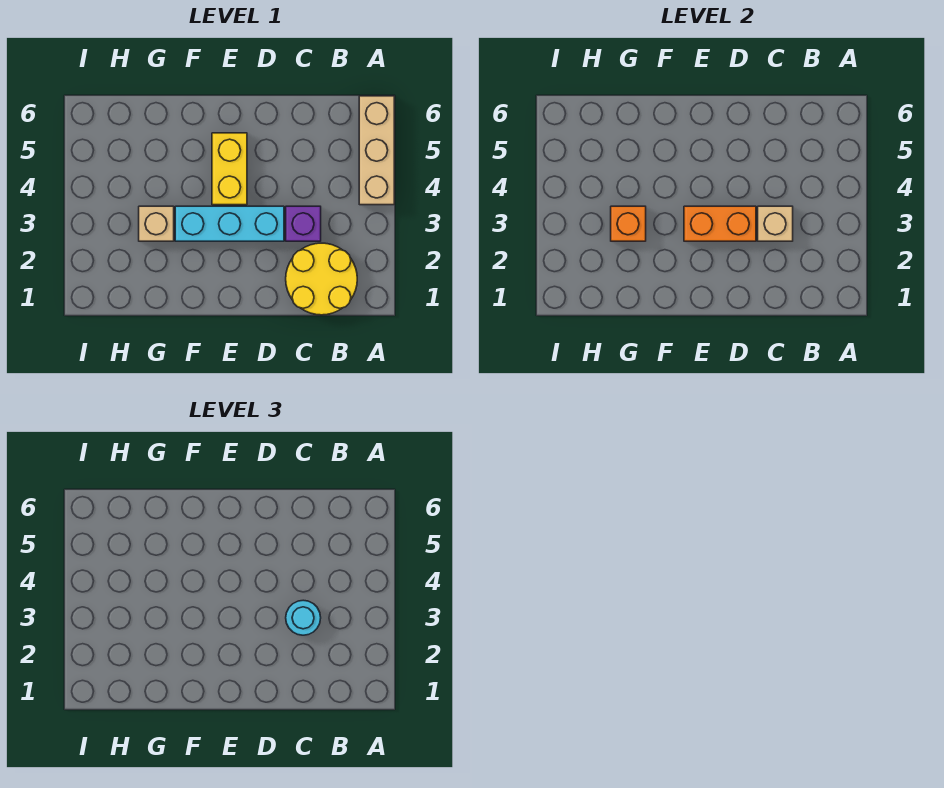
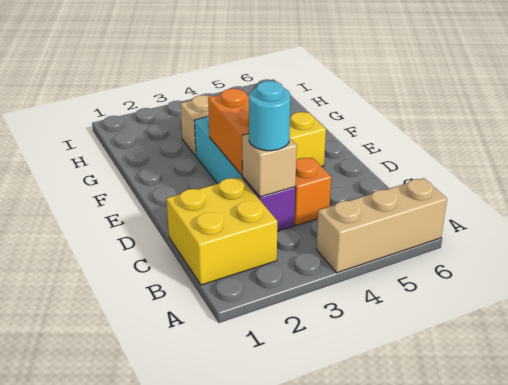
yellow round brick B1:C2 level 1 -> yellow brick B1:C2 level 1
orange brick G3 level 2 -> orange brick C4 level 1

